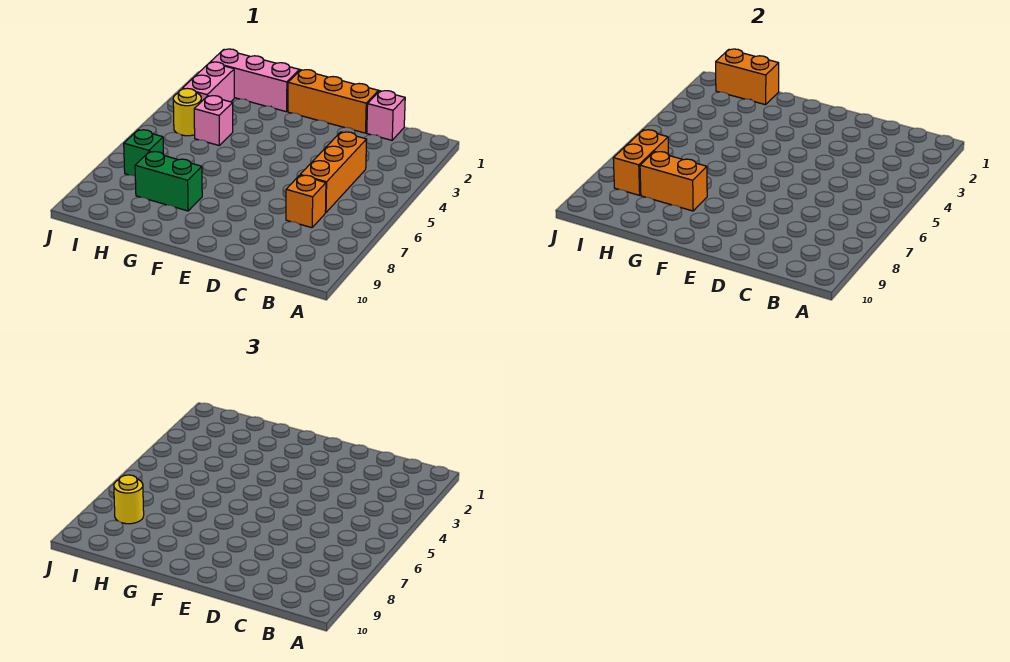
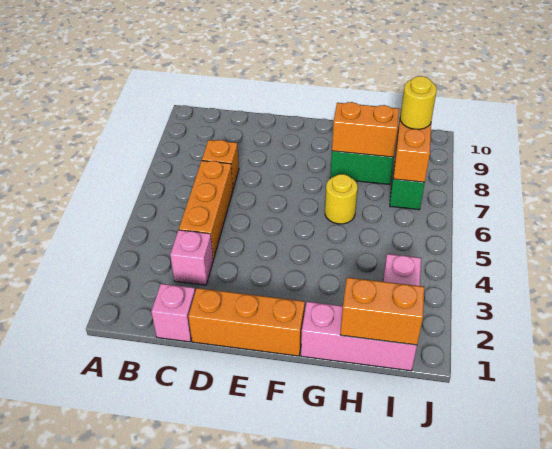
pink brick H4 level 1 -> pink brick C3 level 1
yellow round brick I4 level 1 -> yellow round brick G6 level 1

